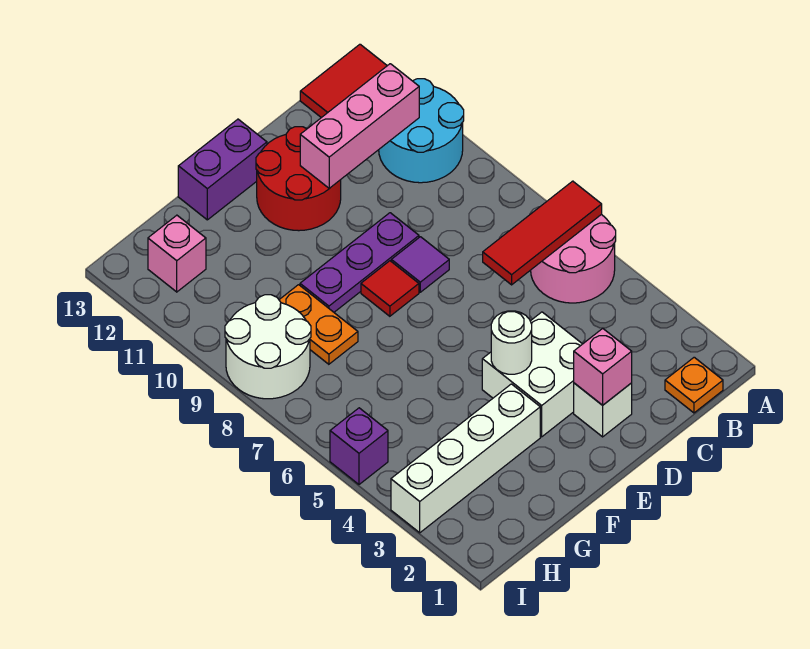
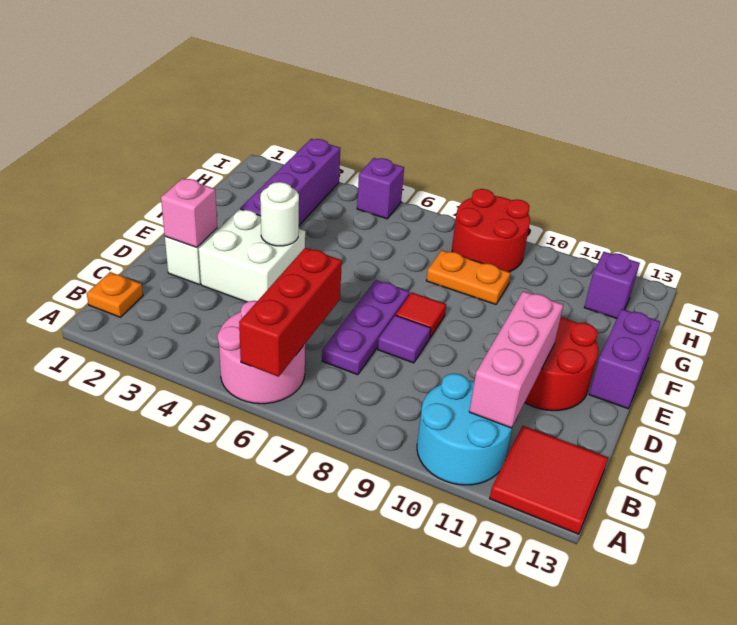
red tile A6:C6 level 2 -> red brick A6:C6 level 2
purple plate D9:F9 level 1 -> purple plate C7:E7 level 1
white brick F3:I3 level 1 -> purple brick F3:I3 level 1
white round brick H8:I9 level 1 -> red round brick H8:I9 level 1
pink brick H12 level 1 -> purple brick H12 level 1

